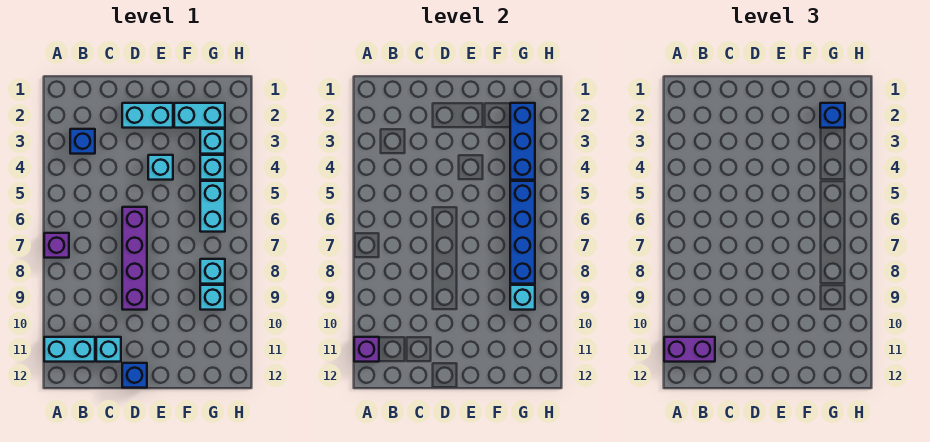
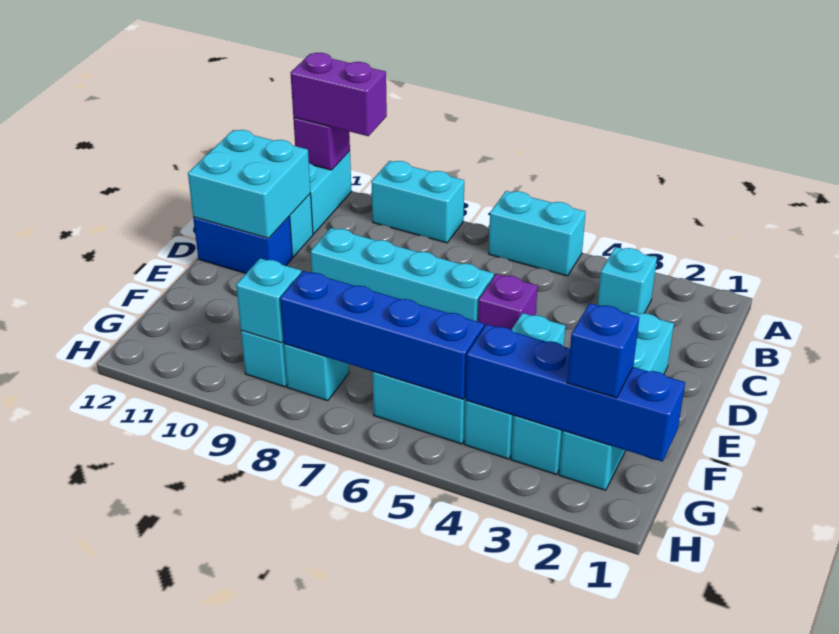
none -> cyan brick A5:A6 level 1
purple brick A7 level 1 -> purple brick D5 level 1
none -> cyan brick A8:A9 level 1
purple brick A11:B11 level 3 -> purple brick A10:A11 level 3
blue brick B3 level 1 -> cyan brick B3 level 1
none -> cyan brick C11:D12 level 2
purple brick D6:D9 level 1 -> cyan brick D6:D9 level 1
blue brick D12 level 1 -> blue brick D11:D12 level 1
blue brick G2:G4 level 2 -> blue brick G1:G4 level 2

